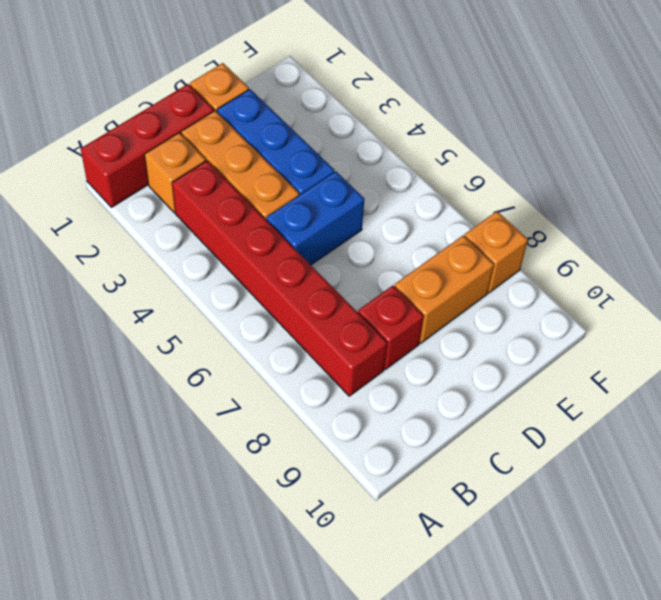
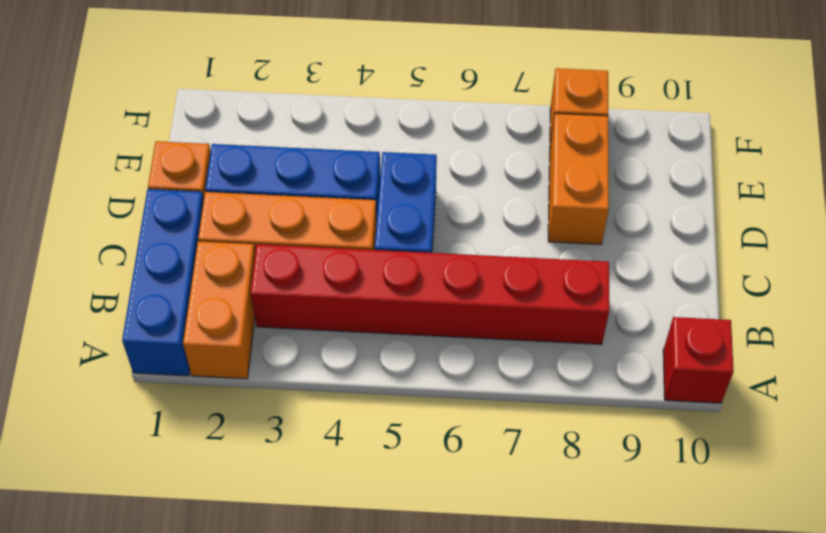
red brick A1:C1 level 1 -> blue brick A1:C1 level 1
orange brick B2 level 1 -> orange brick A2:B2 level 1
red brick C8 level 1 -> red brick A10 level 1

